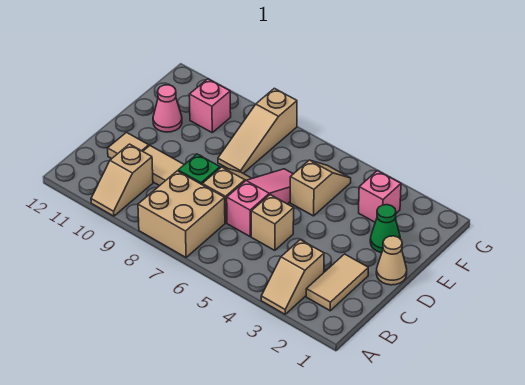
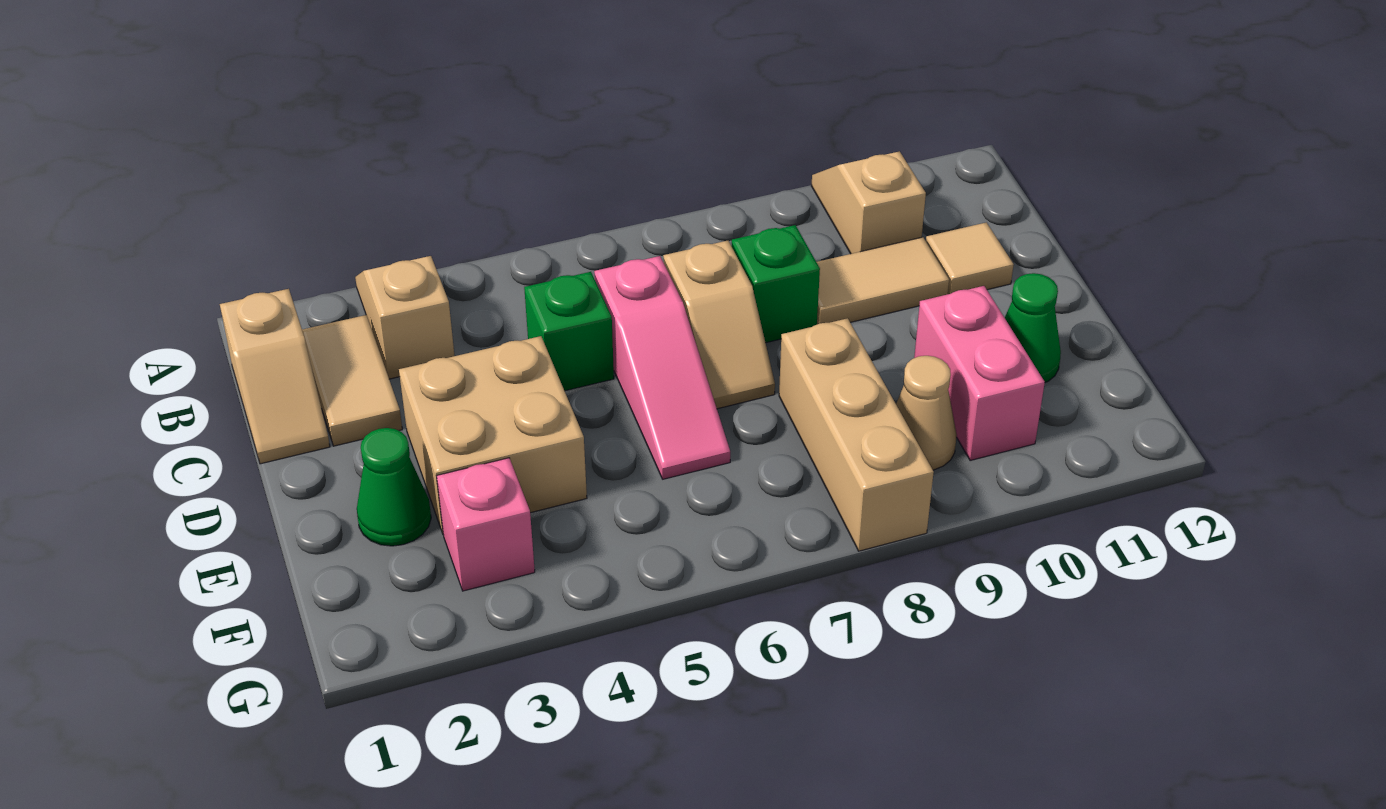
tan brick A7:B8 level 1 -> tan brick D3:E4 level 1
tan brick C5 level 1 -> green brick C5 level 1
tan cone D1 level 1 -> tan cone F9 level 1
tan slope E5:F5 level 1 top E -> tan slope B1:C1 level 1 top B
tan slope E8:G8 level 1 top G -> tan brick E8:G8 level 1
pink cone E11 level 1 -> green cone E11 level 1
pink brick F10 level 1 -> pink brick E10:F10 level 1

